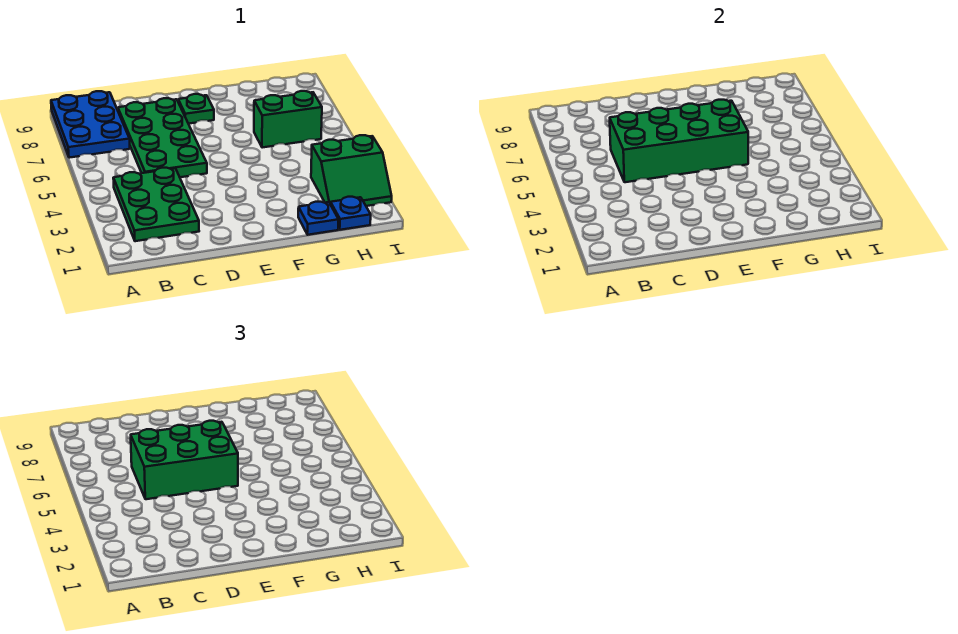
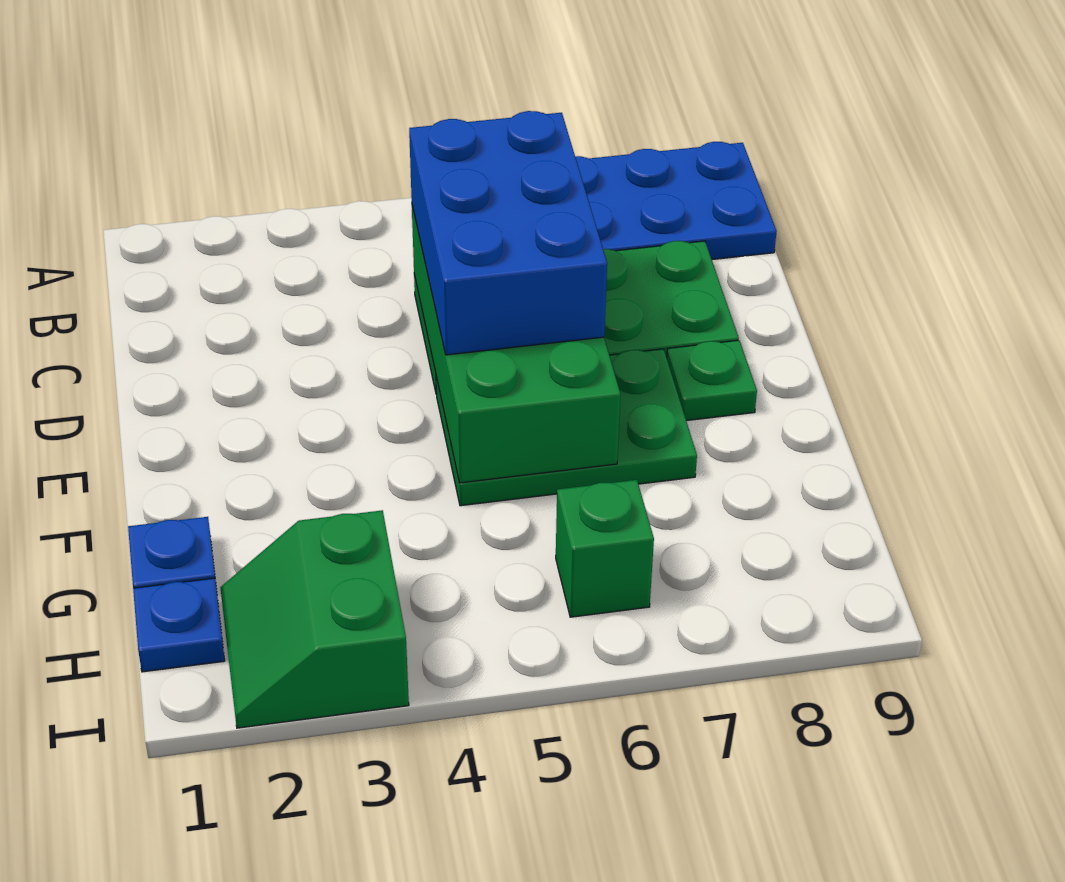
green plate B2:C4 level 1 -> green plate E5:F7 level 1
green brick C5:E6 level 3 -> blue brick C5:E6 level 3
green brick G6:H6 level 1 -> green brick H6 level 1

